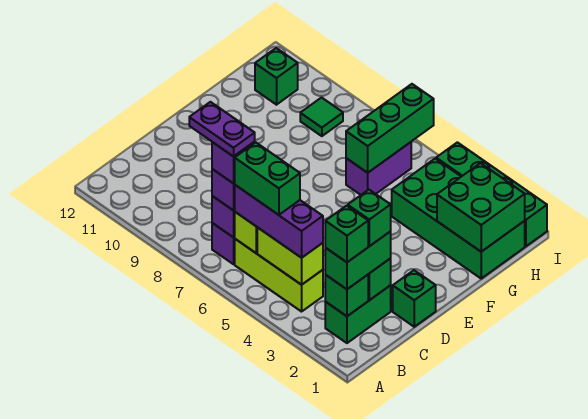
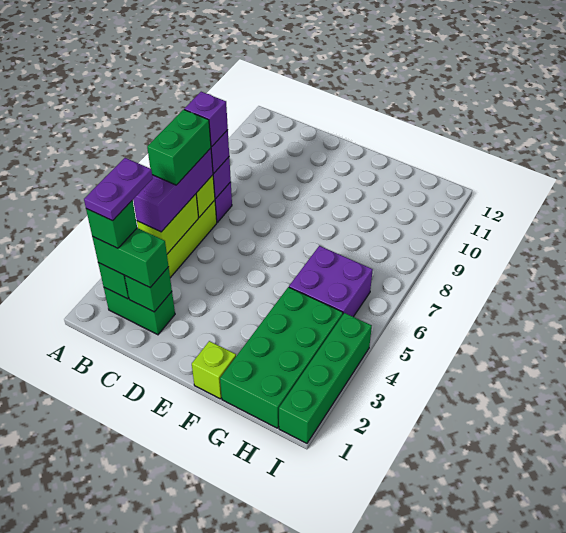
purple plate B7:B8 level 5 -> purple plate B2:B3 level 5
green brick C2 level 4 -> none
green brick D1 level 1 -> none
none -> lime brick F1 level 1
green brick G1:H2 level 2 -> none
purple brick G6:H6 level 1 -> purple brick G5:H6 level 1
green brick G6:I6 level 2 -> none
green tile H9 level 1 -> none
green brick H11 level 1 -> none

